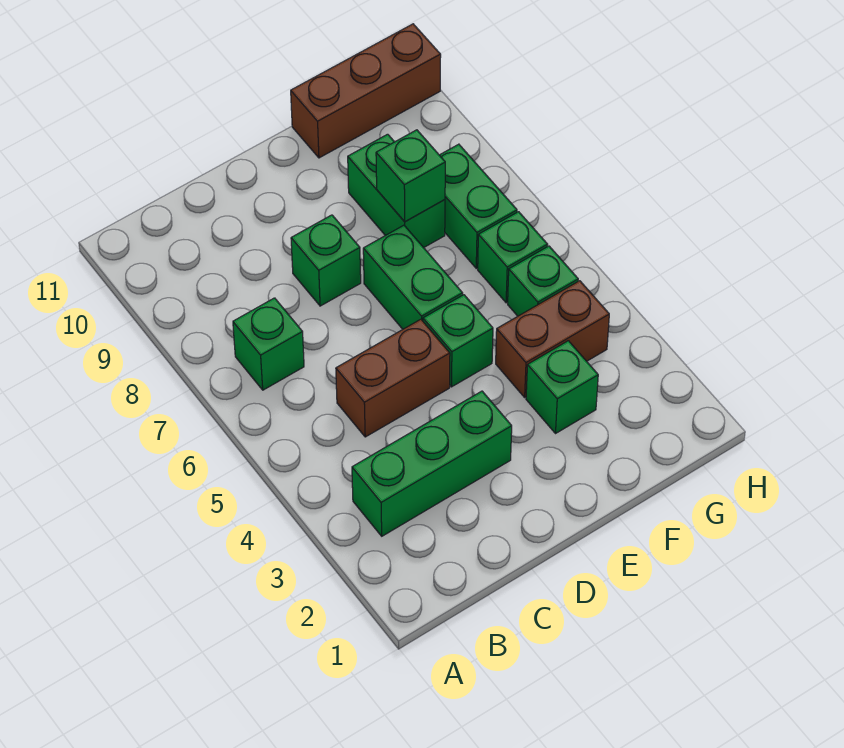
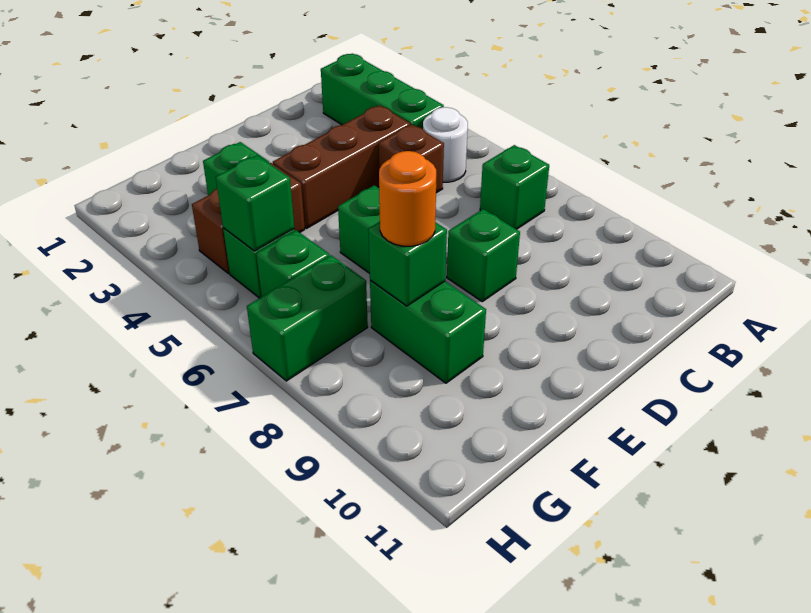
green brick B3:D3 level 1 -> green brick B2:B4 level 1
none -> white round brick B5 level 1
brown brick C5:D5 level 1 -> brown brick C5 level 1
green brick E5 level 1 -> green brick G5 level 2
none -> orange round brick F8 level 3
brown brick F11:H11 level 1 -> brown brick C4:E4 level 1
green brick G7:G8 level 1 -> green brick G7:H7 level 1

